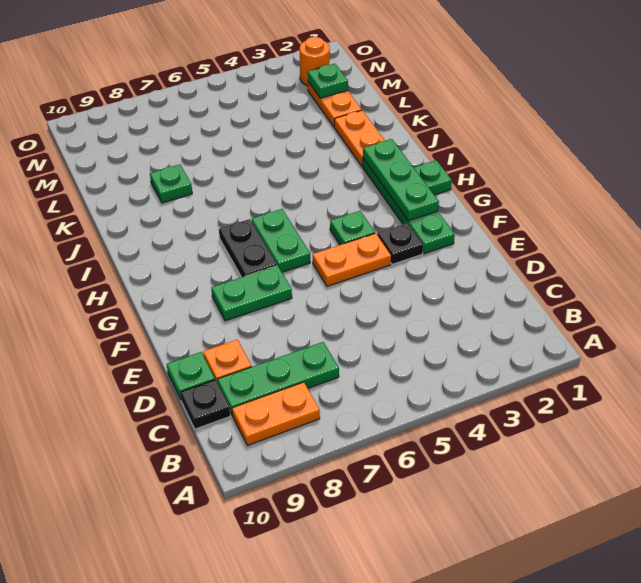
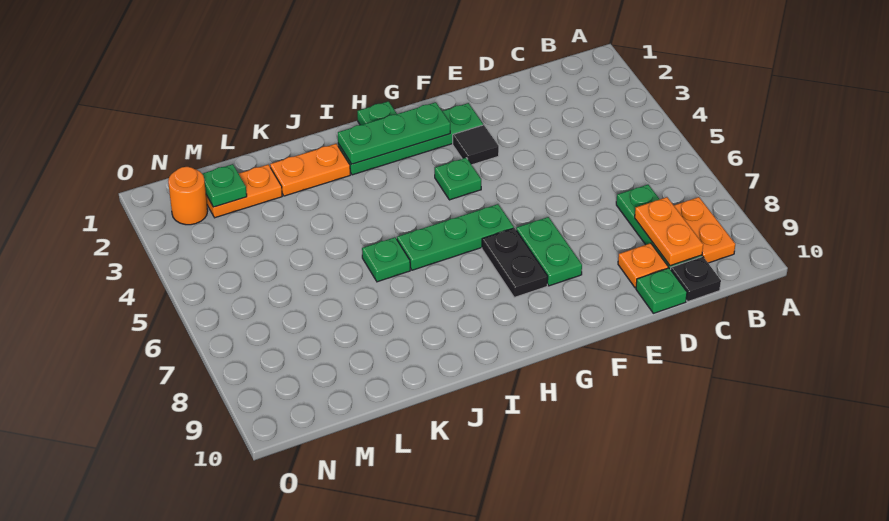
black plate F3 level 1 -> black tile F3 level 1
orange plate F4:F5 level 1 -> orange plate C8:C9 level 2
green plate G6:H6 level 1 -> green plate G6:I6 level 1
black plate G7:H7 level 1 -> black plate G7:G8 level 1
green plate K8 level 1 -> green plate J6 level 1

